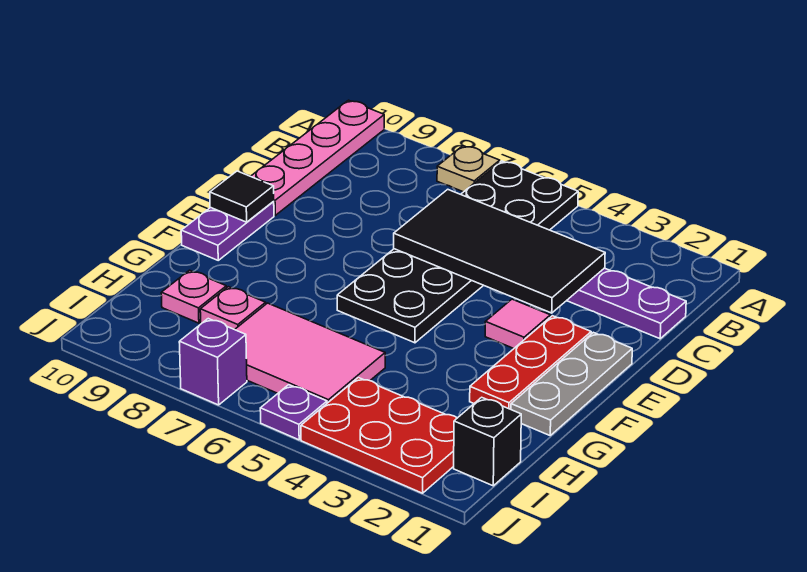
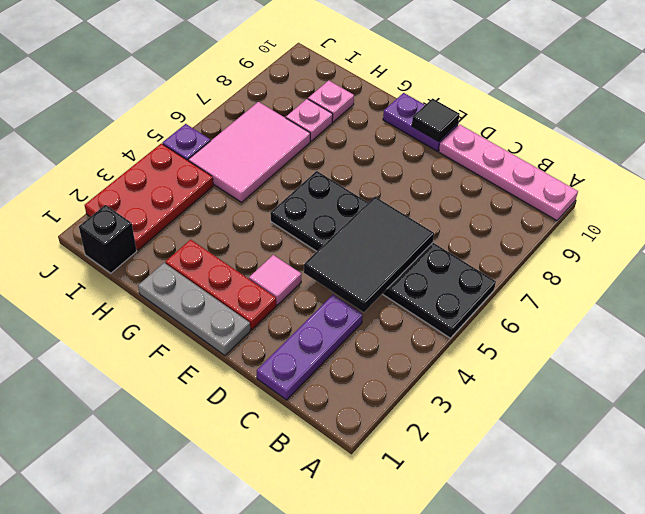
tan plate A7 level 1 -> none
black tile C3:D6 level 2 -> black tile C4:D6 level 2
purple brick J7 level 1 -> none

